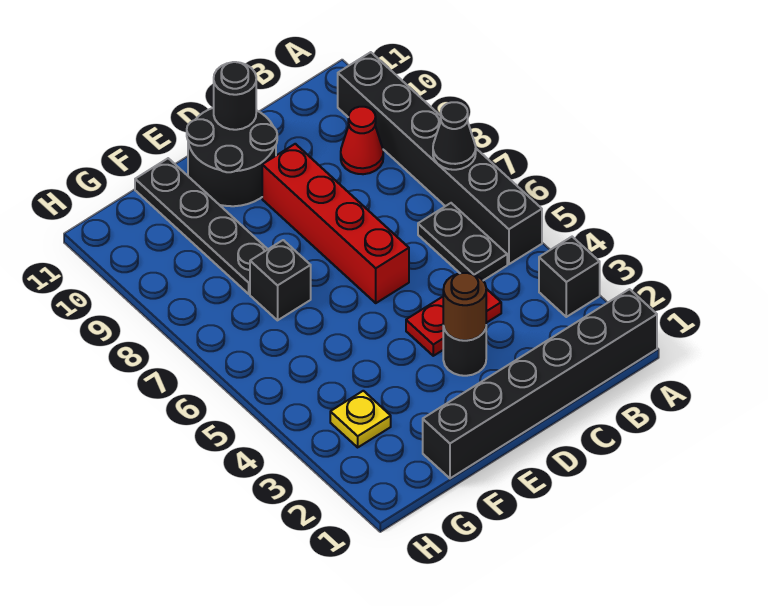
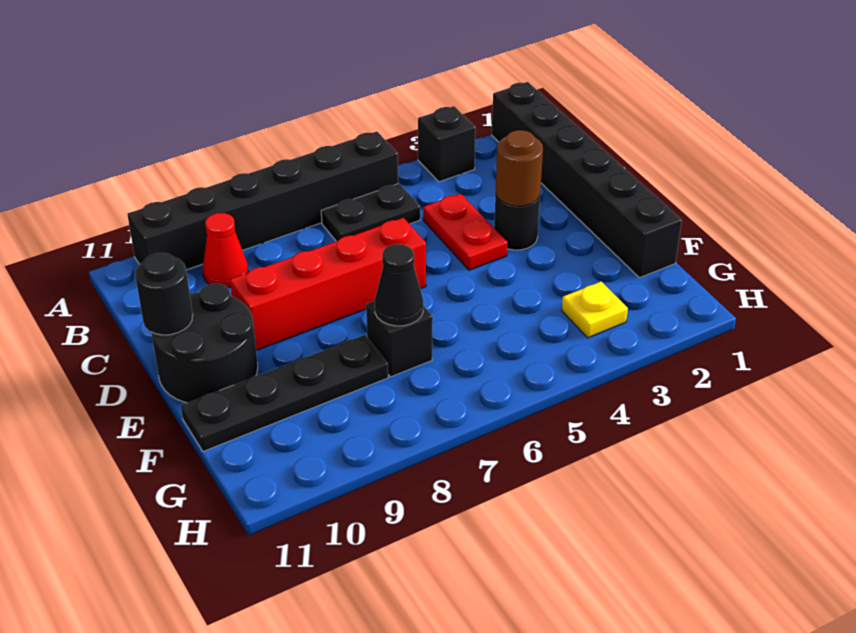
black cone A7 level 2 -> black cone F7 level 2

